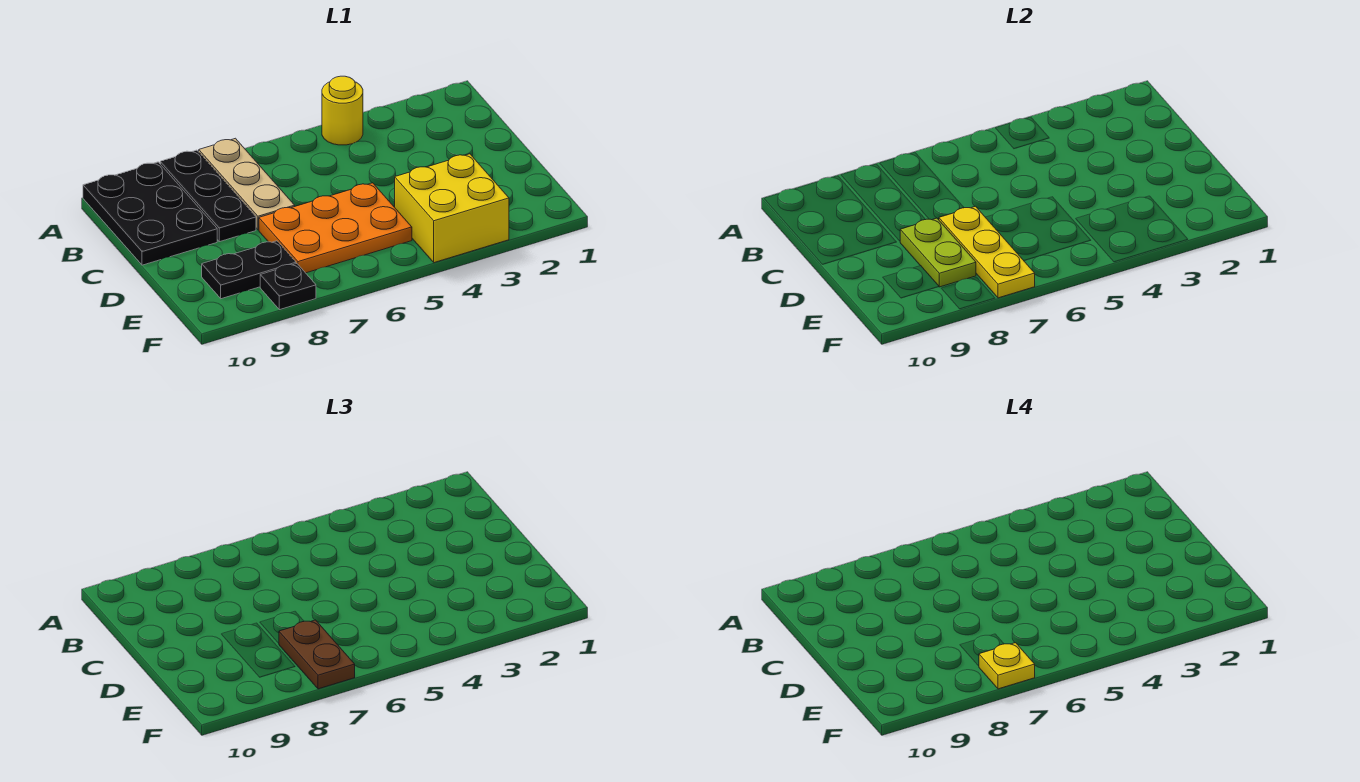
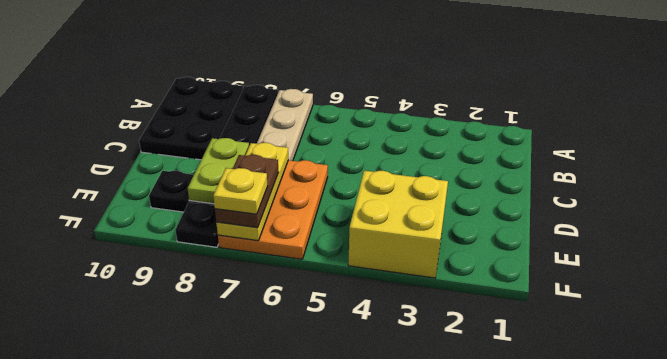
yellow round brick A4 level 1 -> none
orange plate D5:E7 level 1 -> orange plate D6:F7 level 1

